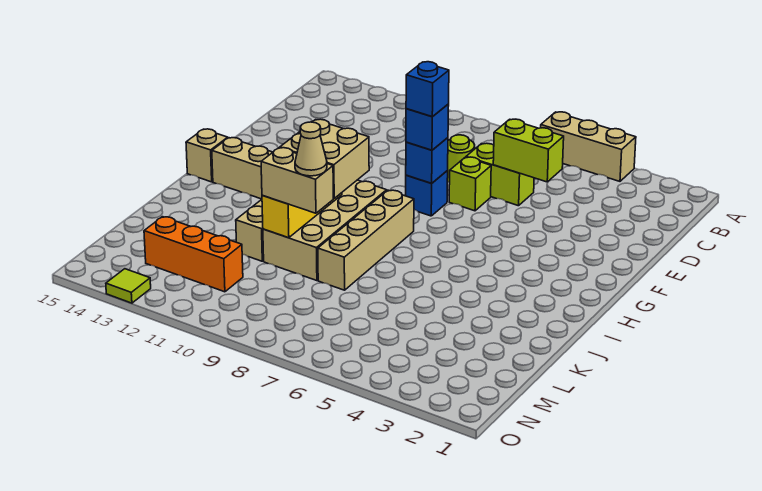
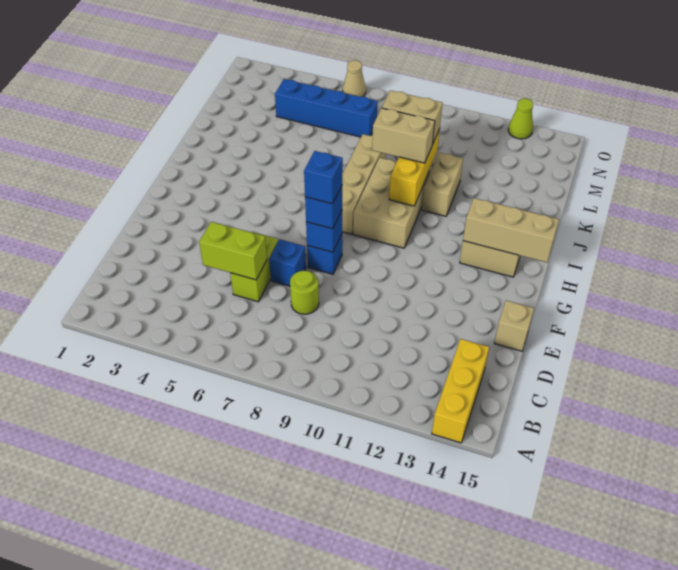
tan brick A4:A6 level 1 -> tan brick H13:H15 level 2
none -> yellow brick A14:C14 level 1
lime brick D6:D7 level 1 -> lime brick D6:E6 level 1
lime brick E7 level 1 -> blue brick E7 level 1
tan brick H9:K10 level 1 -> tan brick H9:J10 level 1
tan brick H15 level 1 -> tan brick E15 level 1
tan brick I9:J10 level 3 -> tan brick J9:J10 level 3
tan cone K9 level 4 -> tan cone O6 level 1
none -> blue brick M4:M7 level 1
orange brick M11:M13 level 1 -> none
lime tile O13 level 1 -> lime cone O13 level 1

